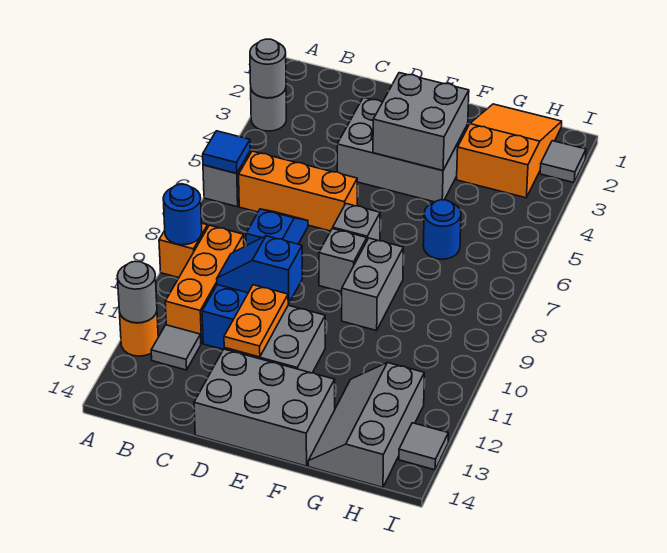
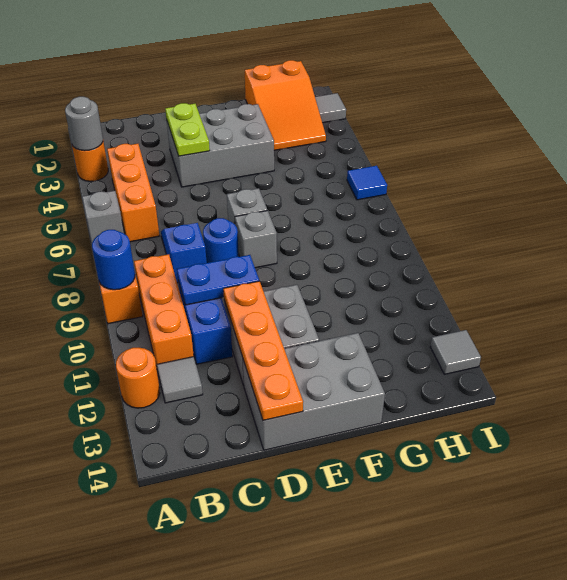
grey round brick A3 level 1 -> orange round brick A3 level 1
blue tile A6 level 2 -> blue tile I6 level 1
grey round brick A12 level 2 -> none
orange brick B6:D6 level 1 -> orange brick B4:B6 level 1
blue slope C10:D10 level 2 top D -> blue plate C10:D10 level 2
none -> lime plate D3:D4 level 2
orange plate D11:D12 level 2 -> orange plate D11:D14 level 2
grey brick E3:F4 level 2 -> none
grey brick F8:F9 level 1 -> none
orange slope G1:H3 level 1 top 3 -> orange slope G1:H3 level 1 top 1
blue round brick G6 level 1 -> blue round brick D8 level 1
grey slope G12:H14 level 1 top H -> none

